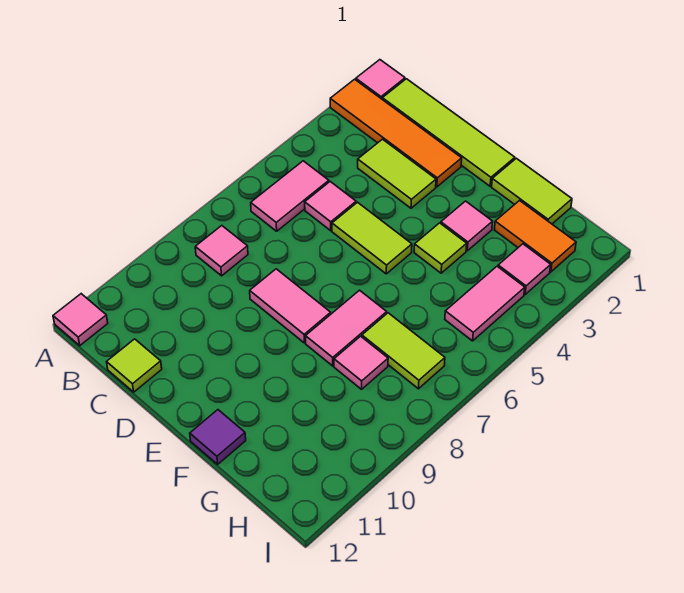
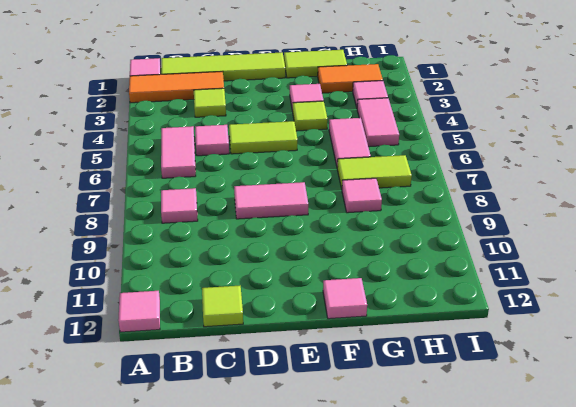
orange tile A2:D2 level 1 -> orange tile A2:C2 level 1
lime tile C3:D3 level 1 -> lime tile C3 level 1
pink tile F7:F8 level 1 -> pink tile G5:G6 level 1
purple tile F12 level 1 -> pink tile F12 level 1

